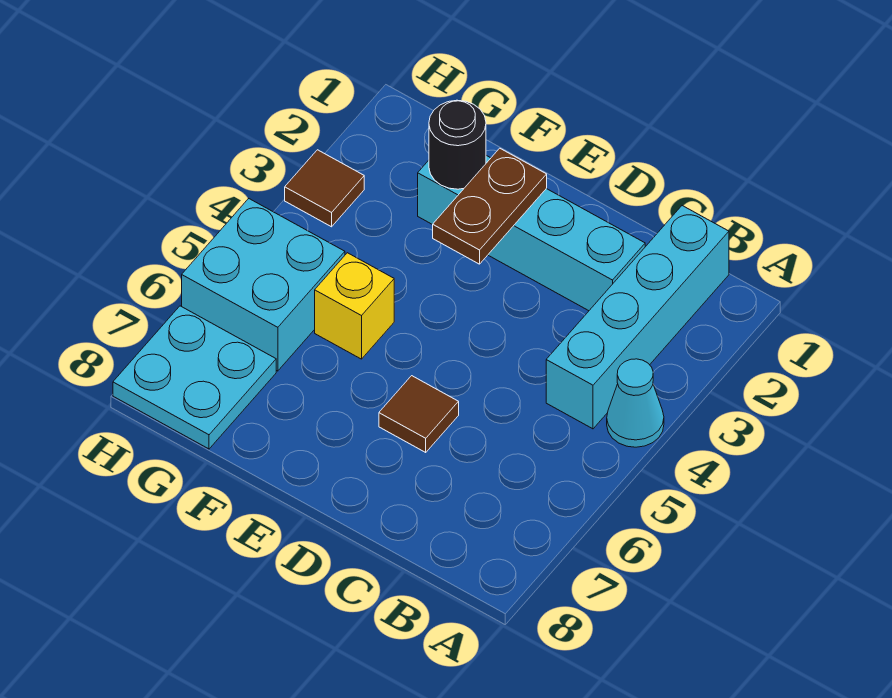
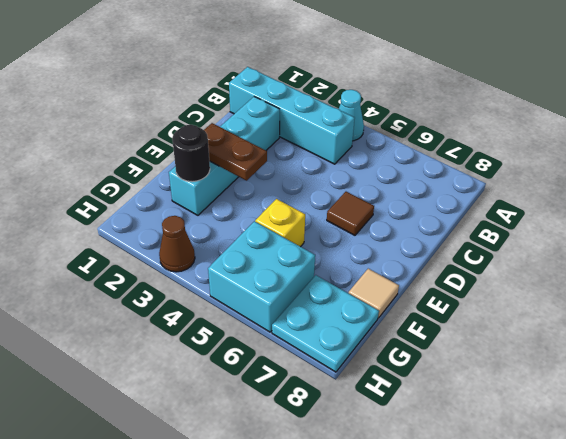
none -> tan tile F8 level 1
brown tile H3 level 1 -> brown cone H3 level 1

